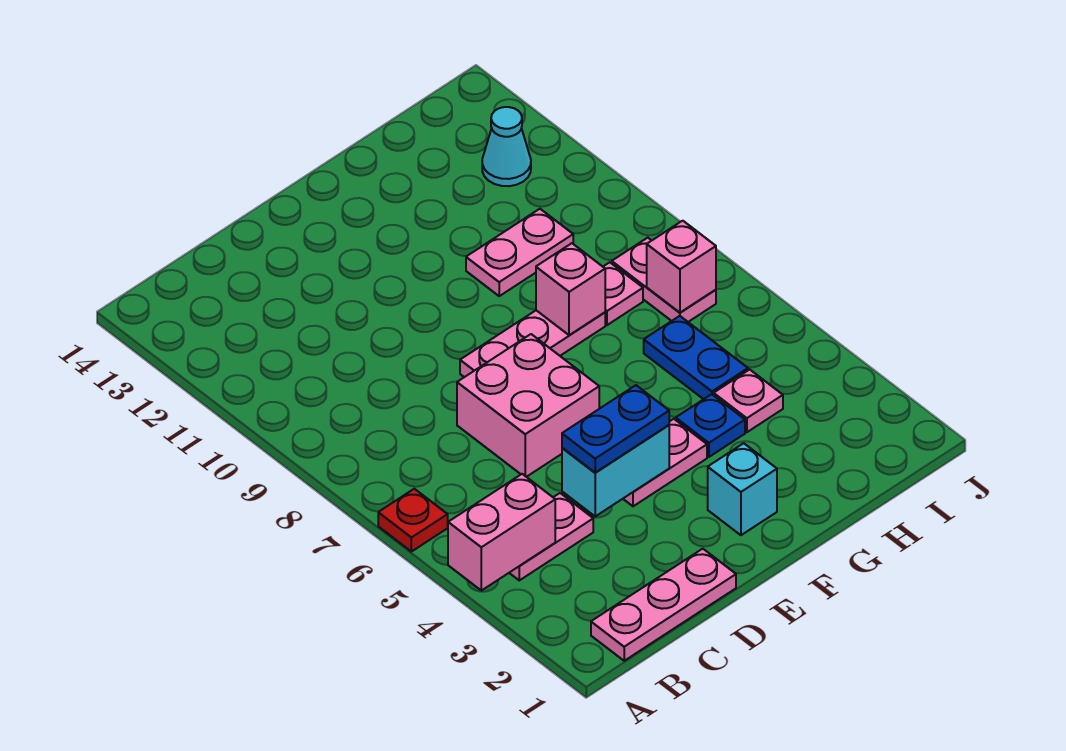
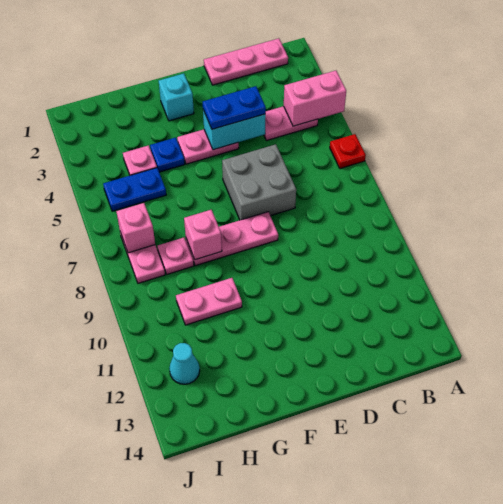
pink brick D6:E7 level 1 -> grey brick D6:E7 level 1
blue plate H5:H6 level 1 -> blue plate H5:I5 level 1

